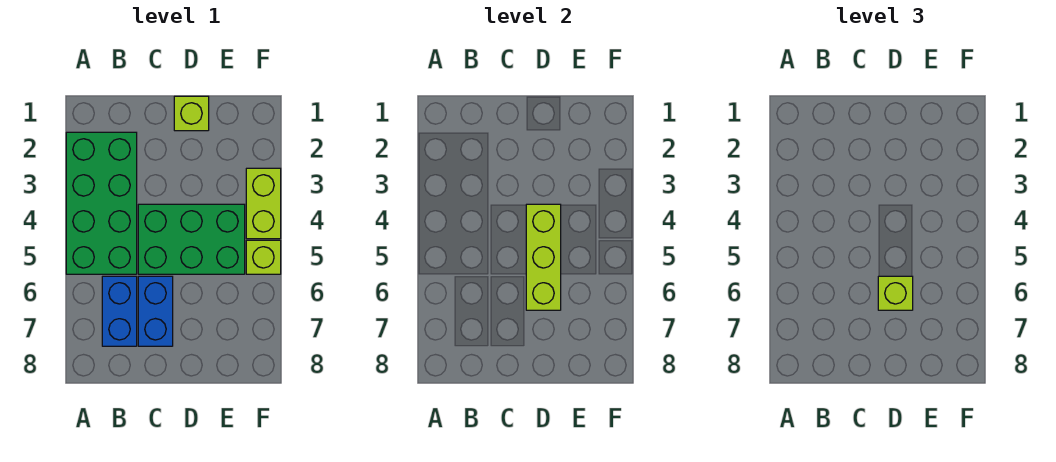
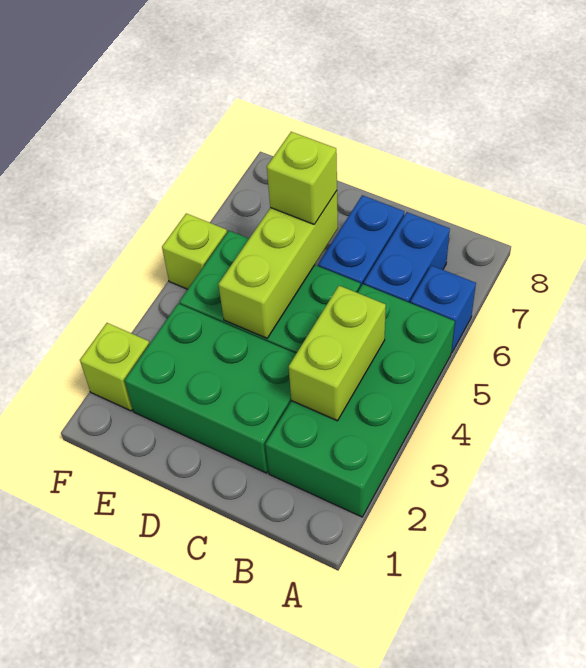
none -> blue brick A6 level 1
none -> green brick C2:E3 level 1
lime brick D1 level 1 -> lime brick F2 level 1
lime brick F3:F4 level 1 -> lime brick B3:B4 level 2

